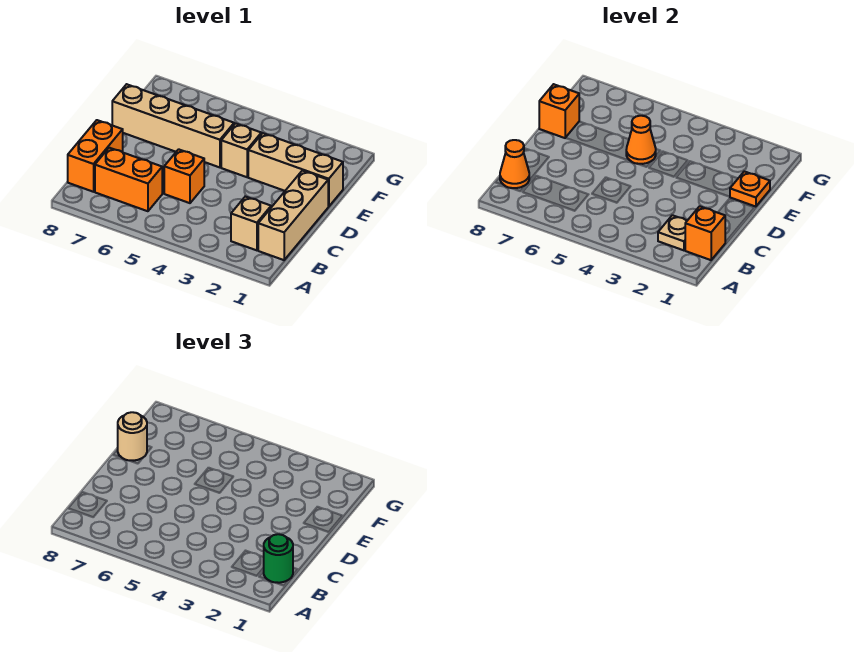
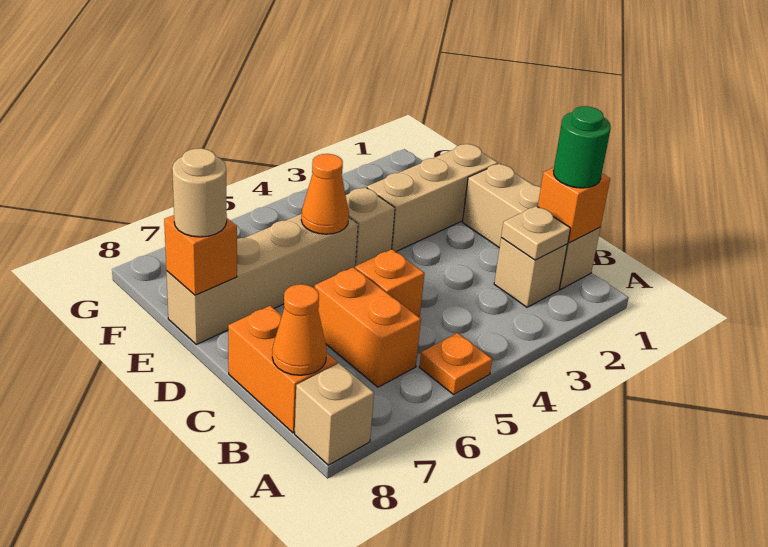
none -> tan brick A8 level 1
orange brick B6:B7 level 1 -> orange brick B6:C6 level 1
orange plate E1 level 2 -> orange plate A5 level 1

